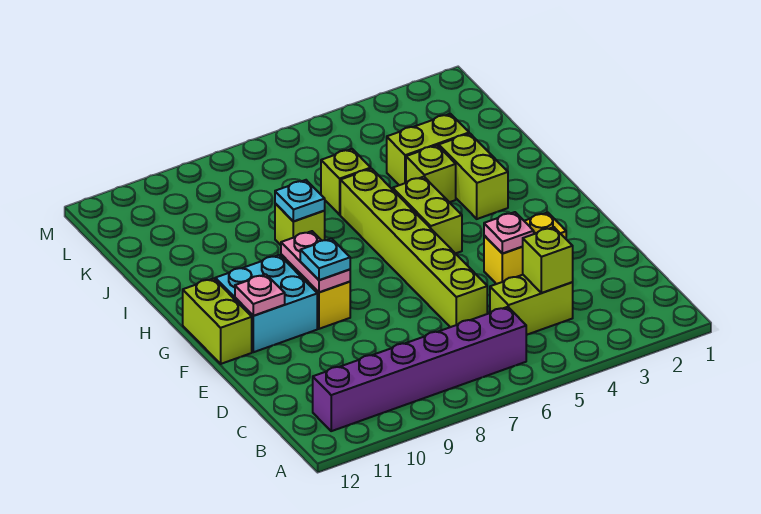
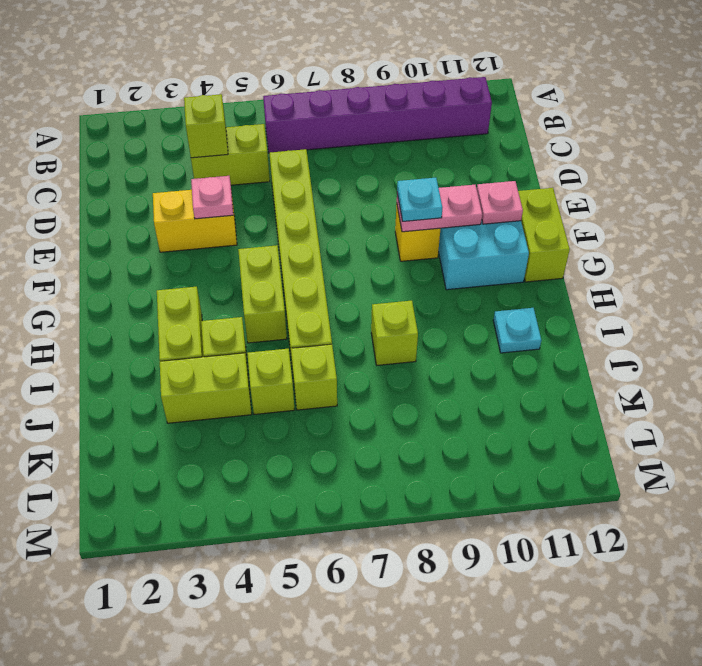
pink plate F9:G9 level 2 -> pink plate F9:F10 level 2
cyan plate I8 level 2 -> cyan plate I11 level 1
none -> lime brick J5 level 1

